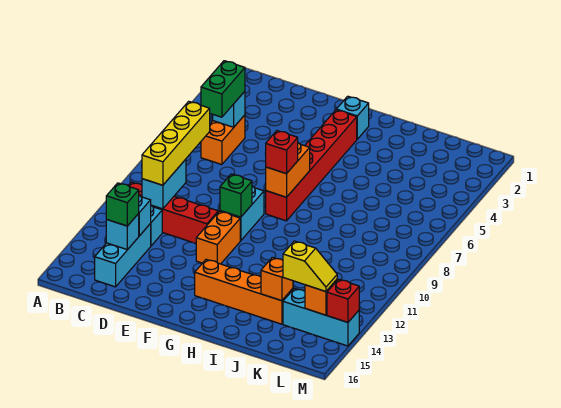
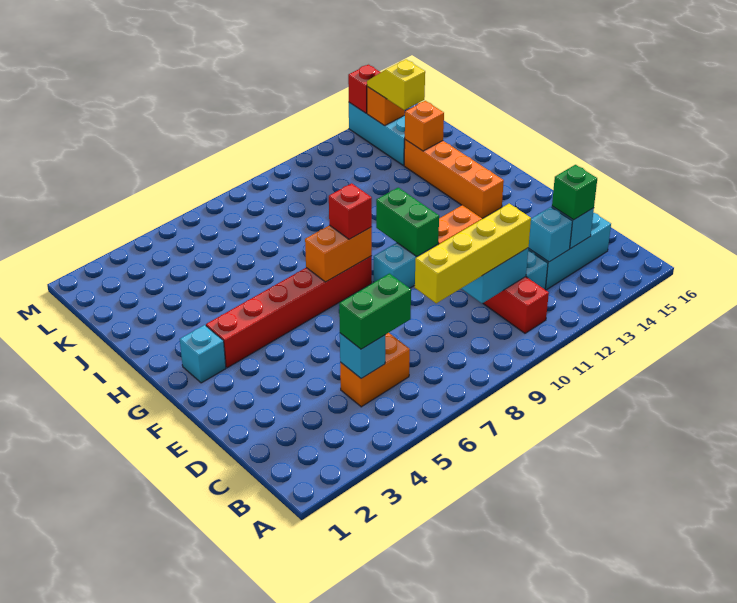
green brick F10 level 2 -> green brick F10:G10 level 2

